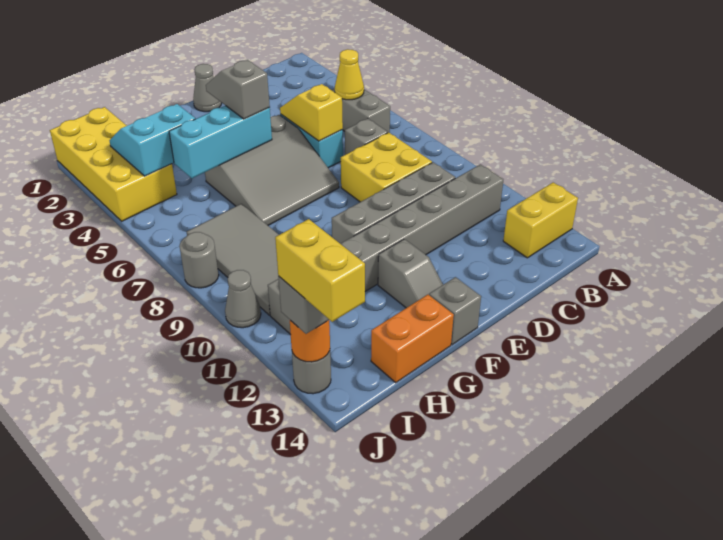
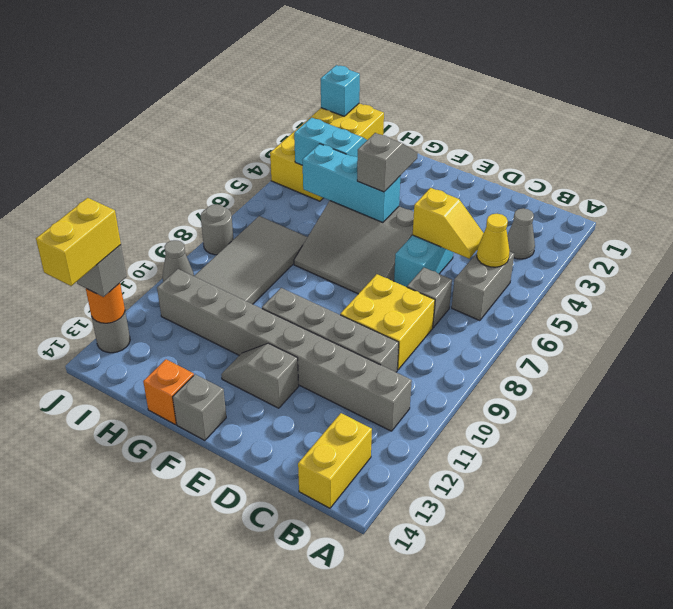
yellow brick A13:B13 level 1 -> yellow brick B13:B14 level 1
yellow slope D5:D6 level 2 top 6 -> yellow slope C5:D5 level 2 top D
grey cone E1 level 1 -> grey cone B3 level 1
grey slope F12:F13 level 1 top 12 -> grey slope E12:F12 level 1 top E
orange brick G14:H14 level 1 -> orange brick G14 level 1
none -> cyan brick J1 level 2

